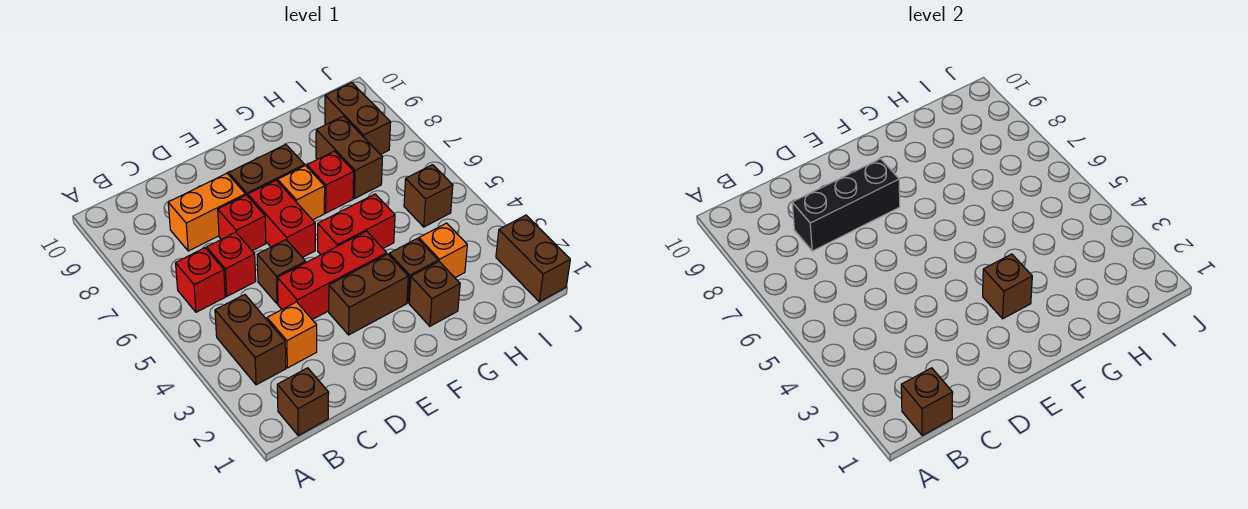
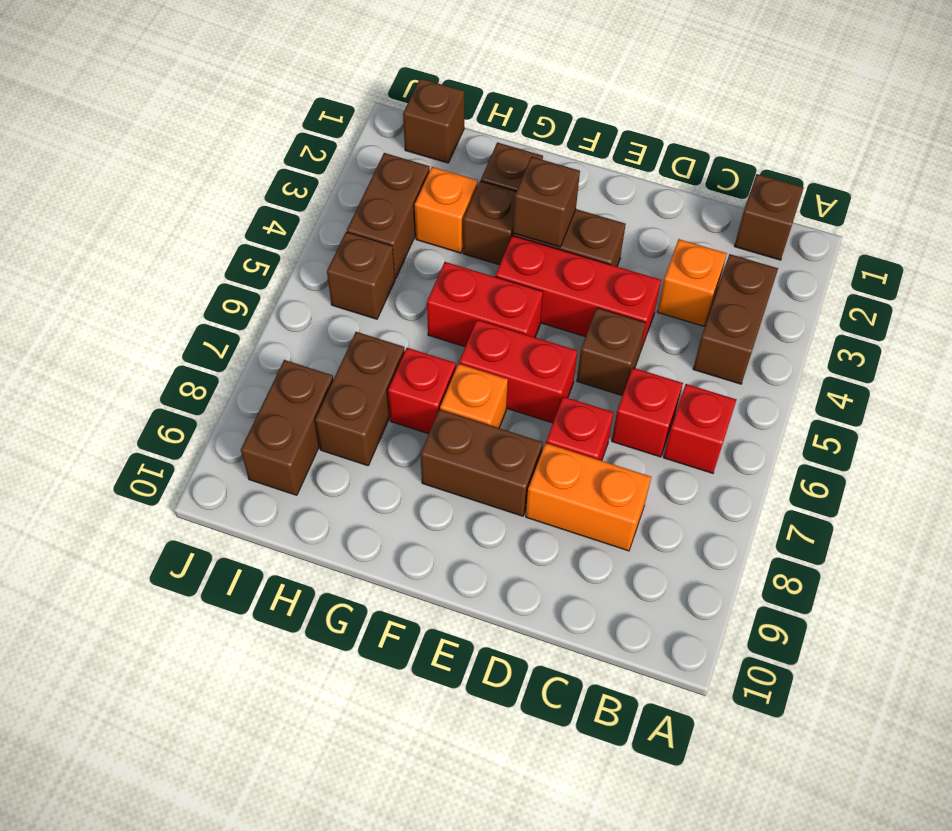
brown brick B1 level 2 -> brown brick I1 level 1
black brick C8:E8 level 2 -> none
red brick E6:E7 level 1 -> red brick E6:F6 level 1
brown brick J1:J2 level 1 -> brown brick I3:I4 level 1

